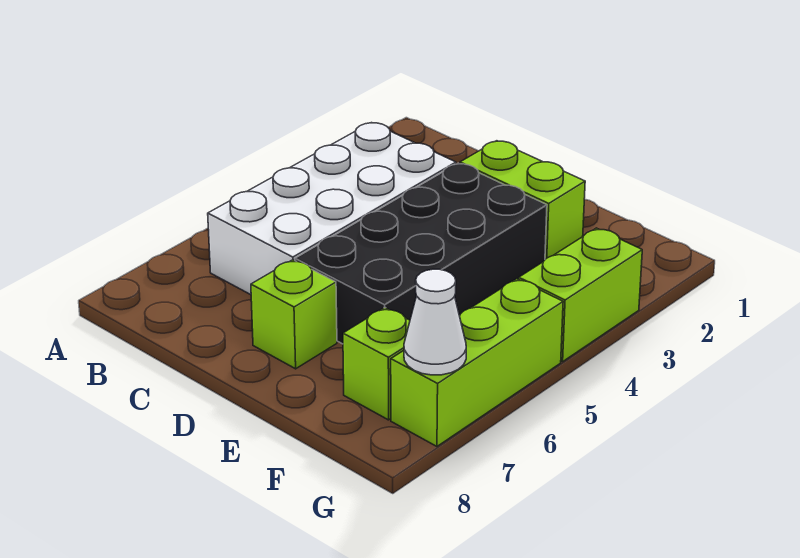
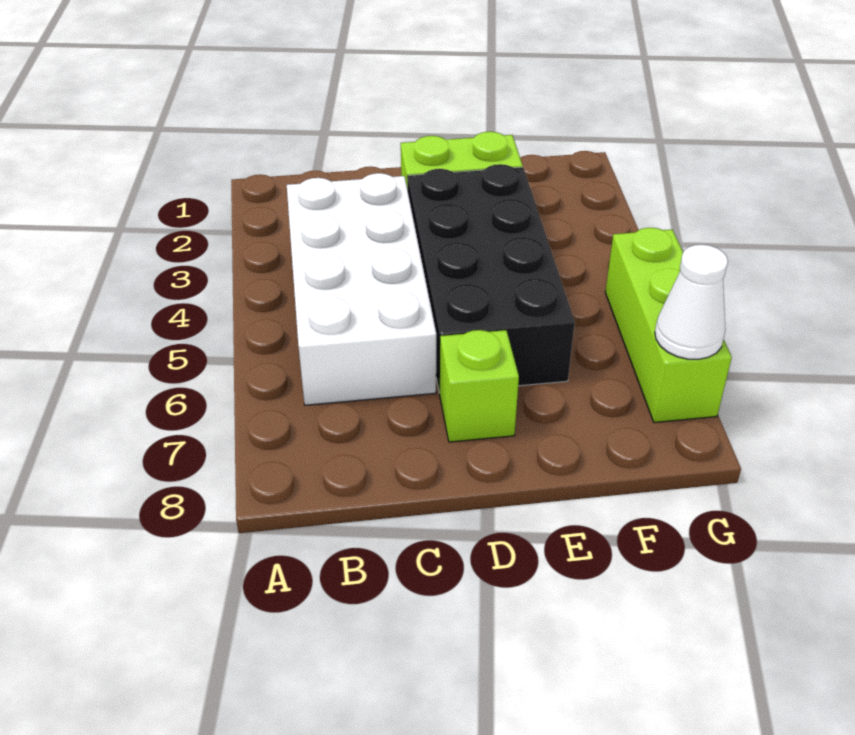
lime brick F7 level 1 -> none
lime brick G3:G4 level 1 -> none

